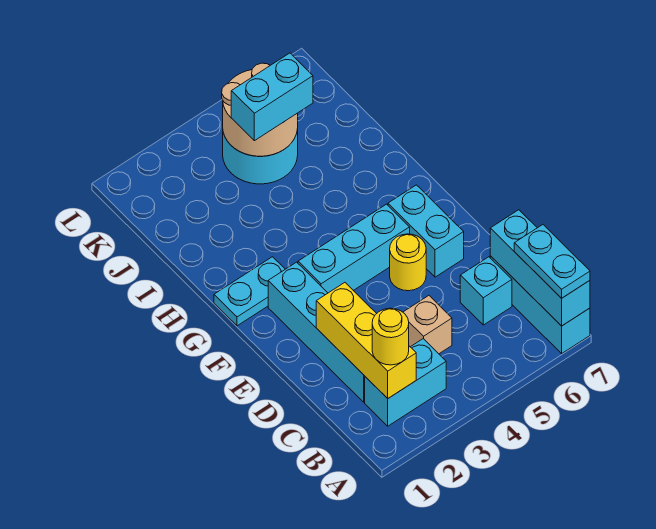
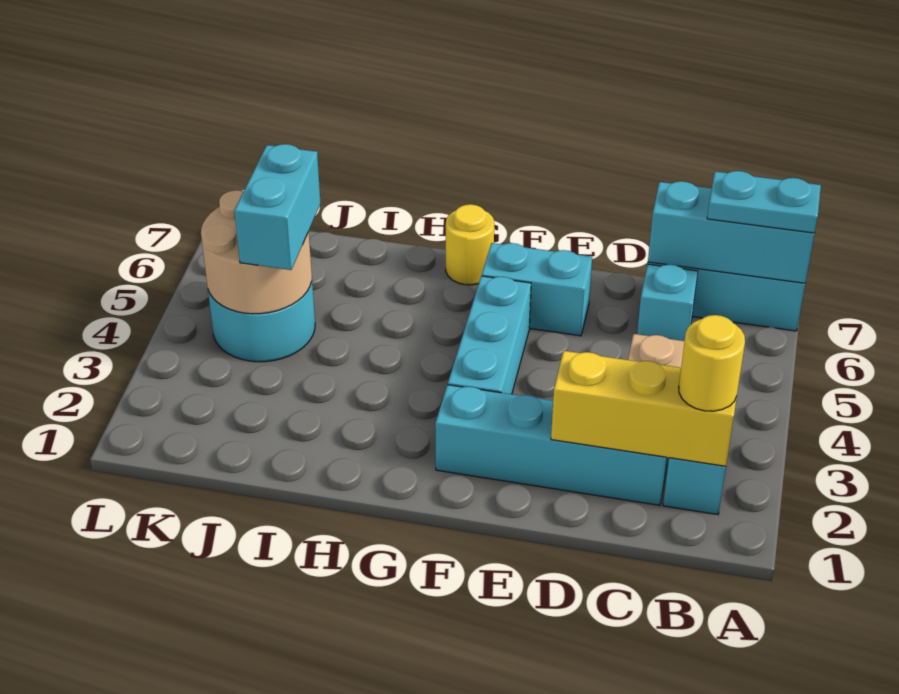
yellow round brick E5 level 1 -> yellow round brick G7 level 1
cyan plate G1:G2 level 1 -> none

